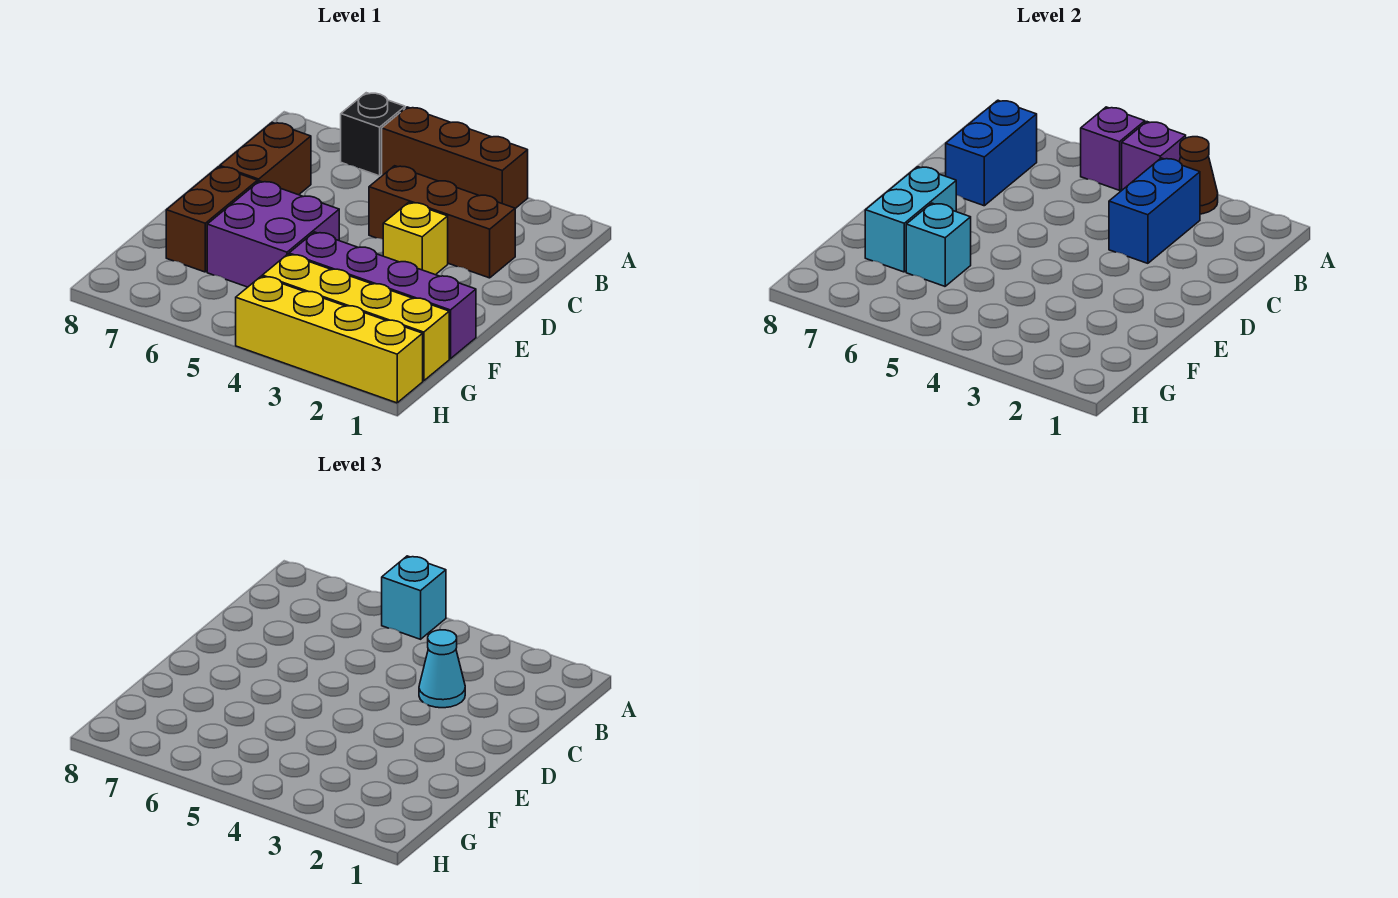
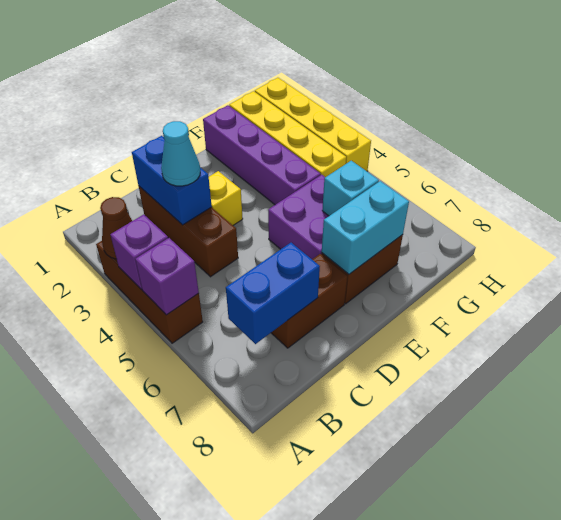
cyan brick A5 level 3 -> none
black brick A6 level 1 -> none
blue brick B3:C3 level 2 -> blue brick C2:C3 level 2

